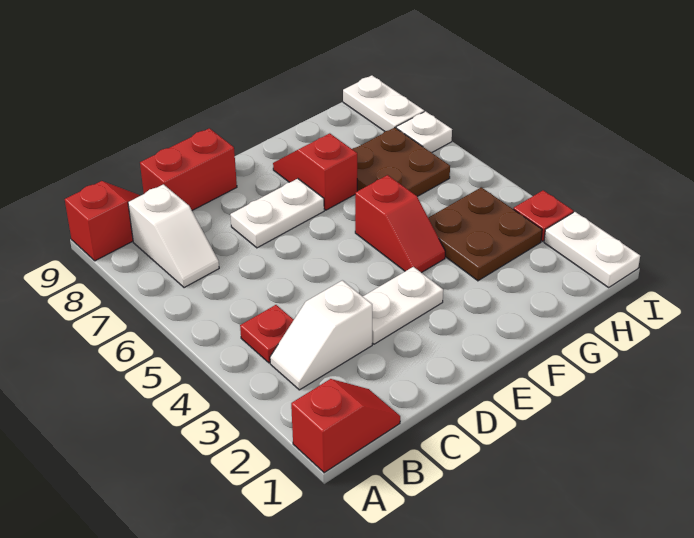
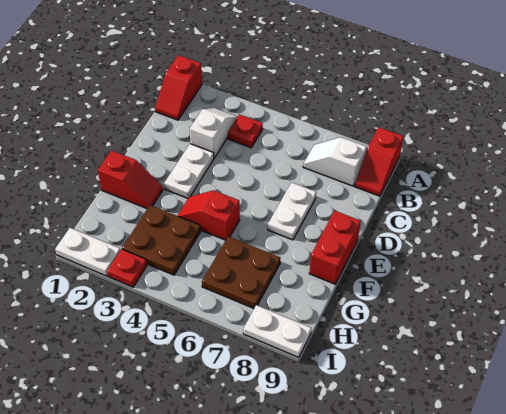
red brick C9:D9 level 1 -> red brick E9:F9 level 1
red slope F7:F8 level 1 top 7 -> red slope F1:F2 level 1 top 1
white plate I7 level 1 -> none

